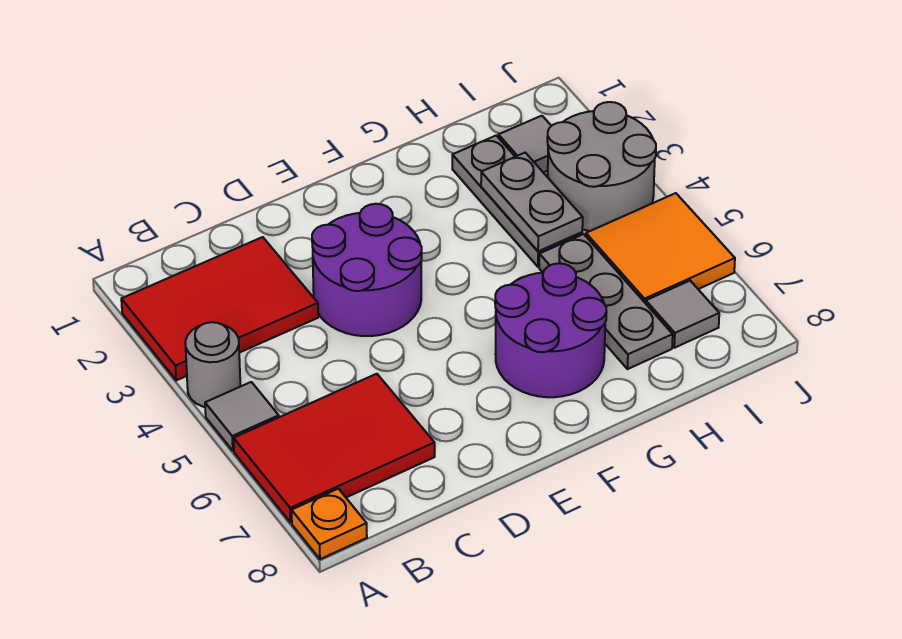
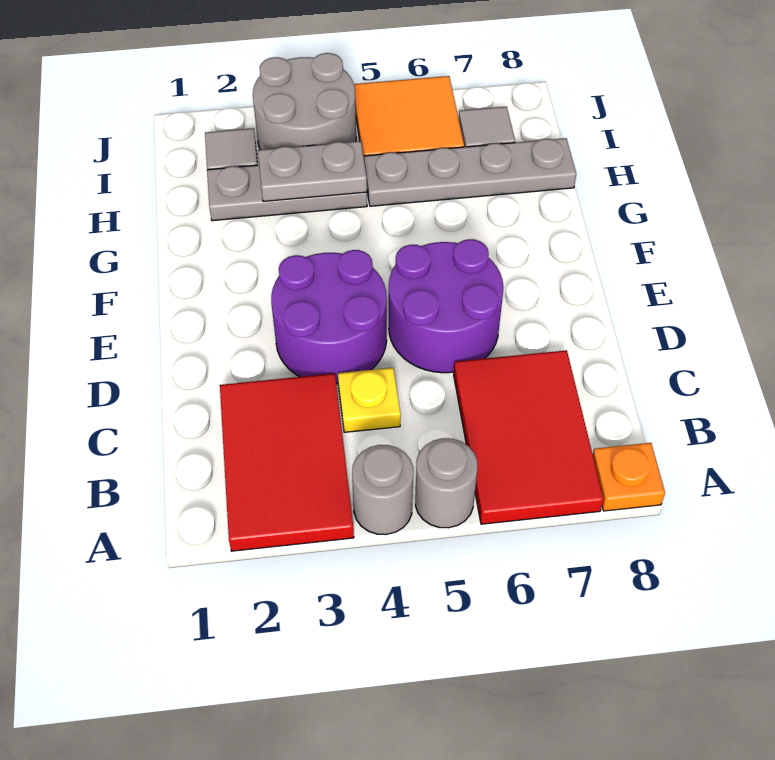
grey tile A5 level 1 -> grey round brick A5 level 1
none -> yellow plate C4 level 1
purple round brick F6:G7 level 1 -> purple round brick D5:E6 level 1
grey plate H5:H7 level 1 -> grey plate H5:H8 level 1

